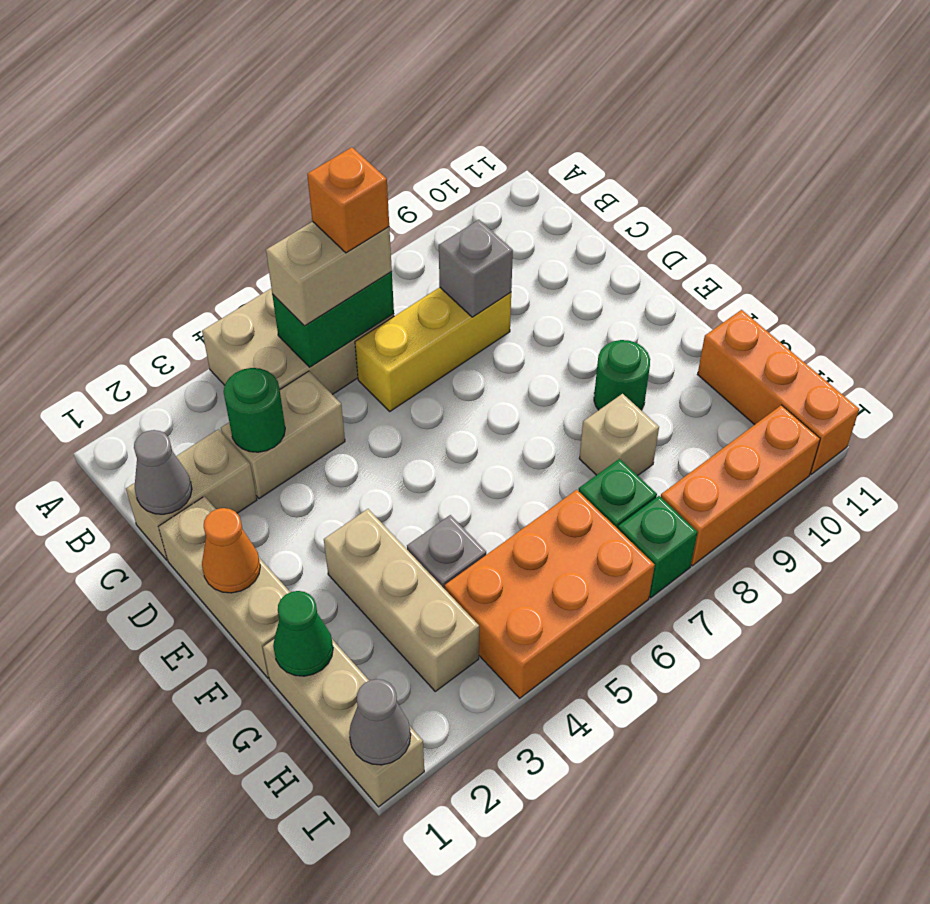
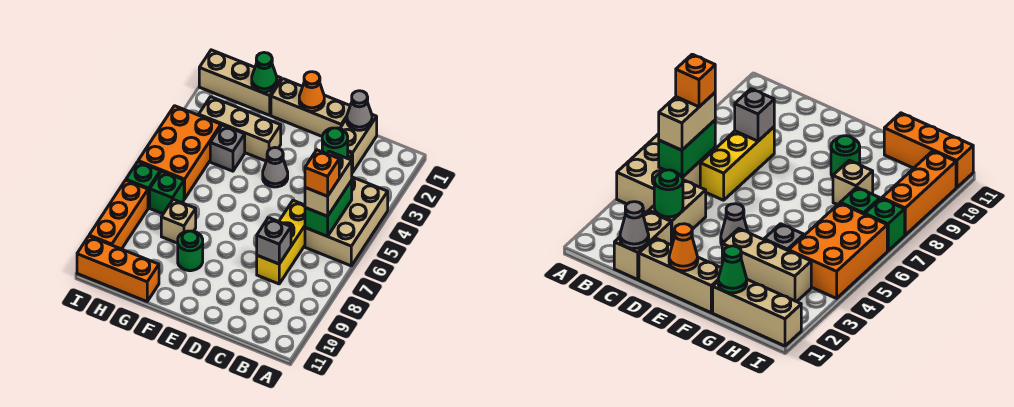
grey cone I1 level 2 -> grey cone E4 level 1

